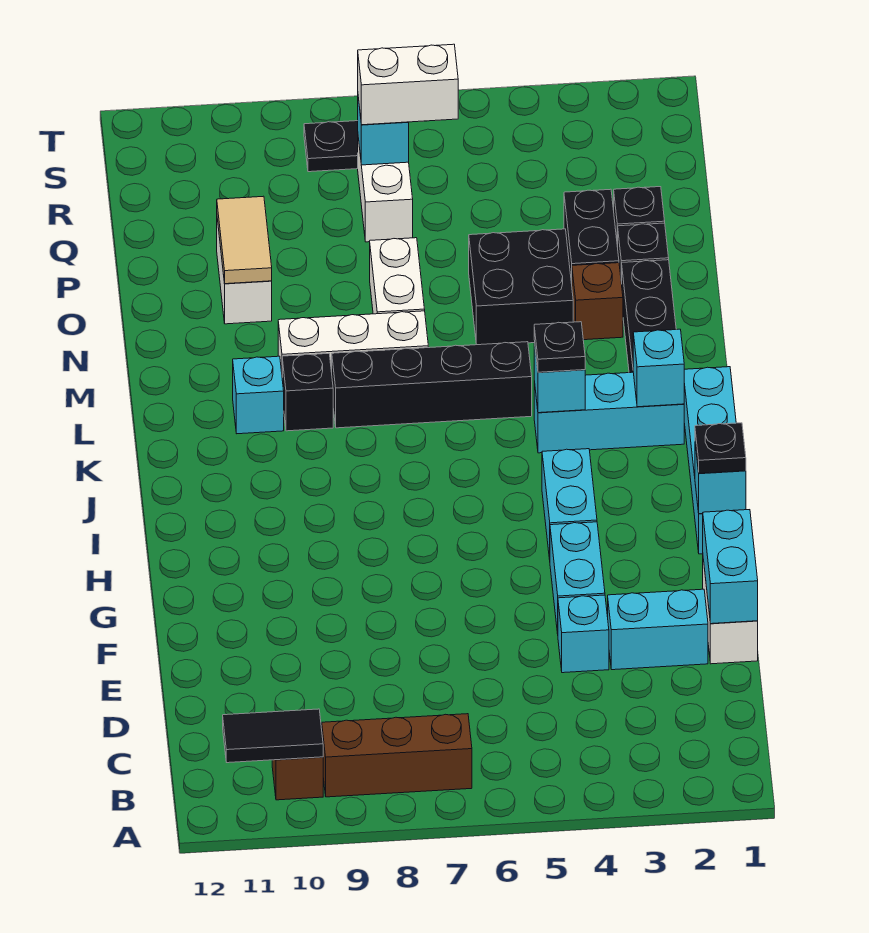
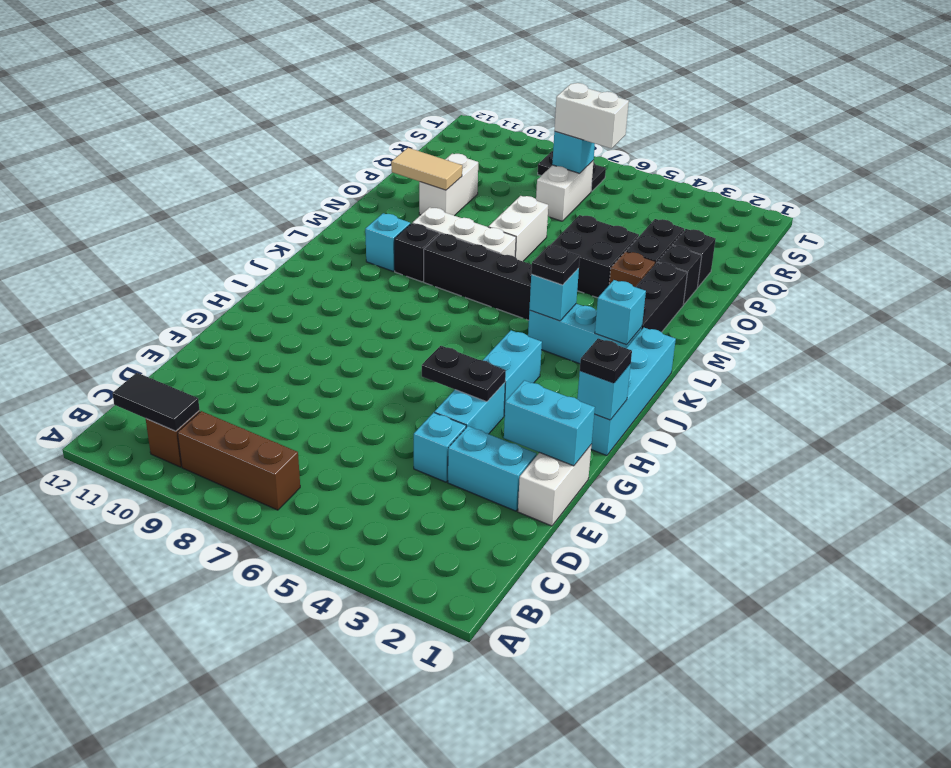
cyan brick E1:F1 level 2 -> cyan brick F1:F2 level 2
none -> black plate G4:G5 level 2
tan tile O10:P10 level 2 -> tan tile O10:O11 level 2

